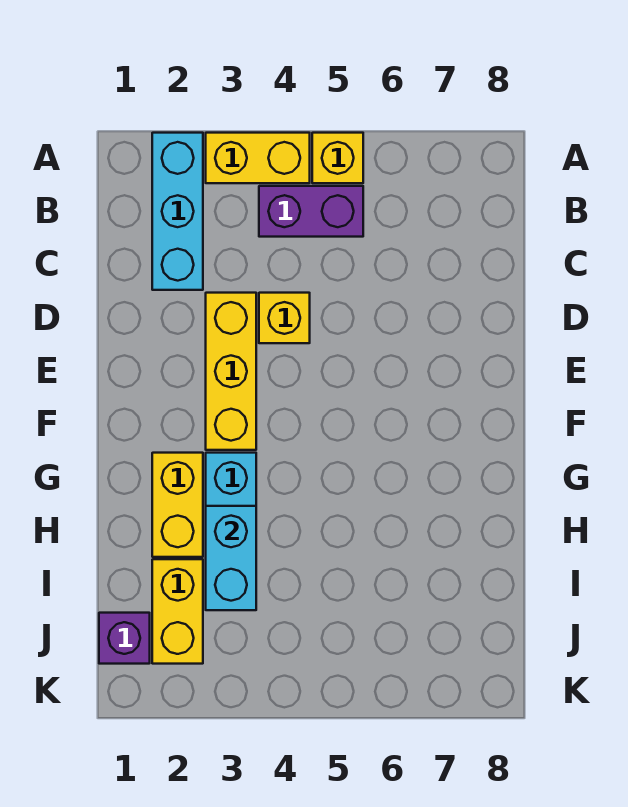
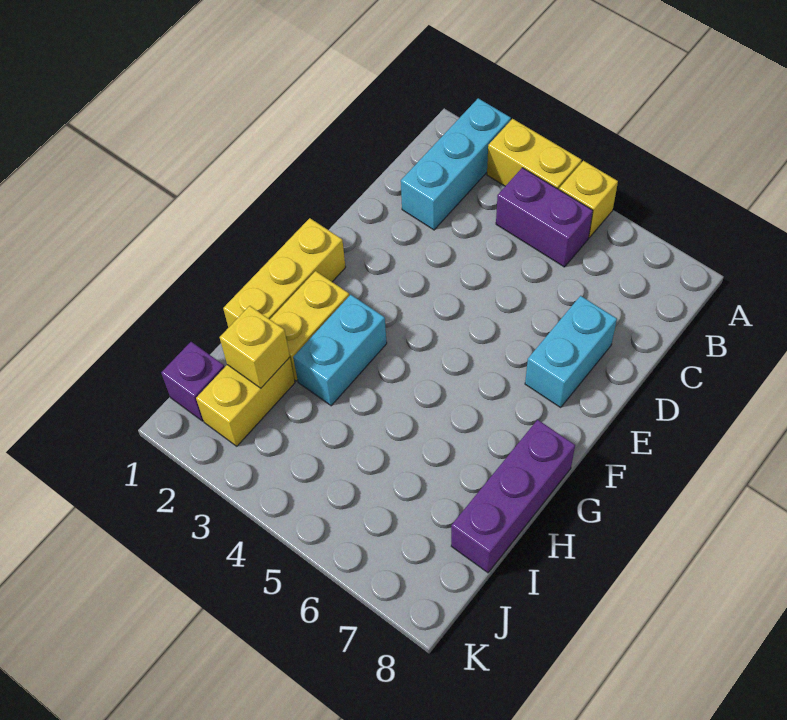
yellow brick D3:F3 level 1 -> yellow brick F1:H1 level 1
yellow brick D4 level 1 -> yellow brick I2 level 2
none -> purple brick G8:I8 level 1
cyan brick H3:I3 level 2 -> cyan brick D7:E7 level 1

